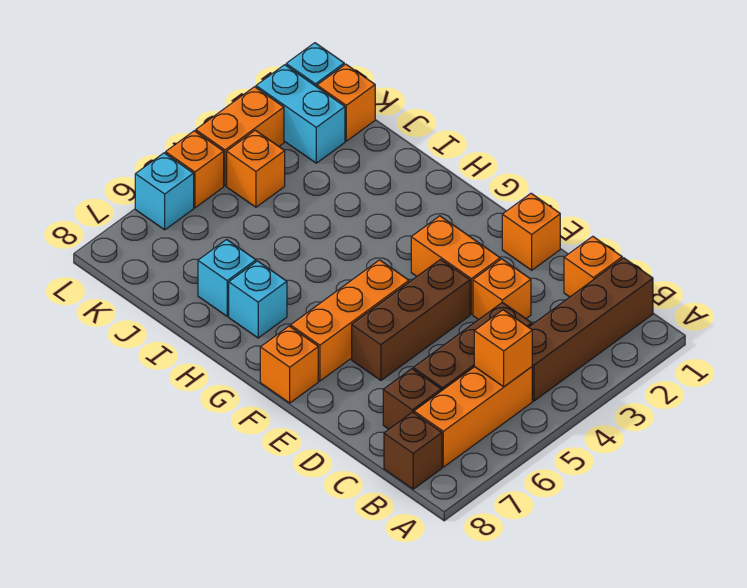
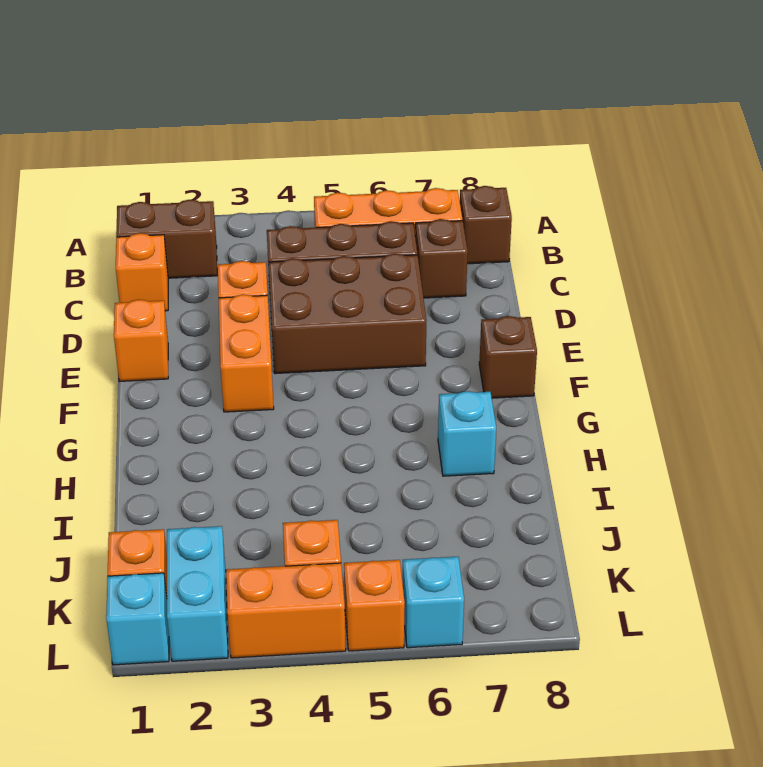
brown brick B1:B4 level 1 -> brown brick B1:B2 level 1
orange brick B5 level 2 -> none
brown brick E4:E6 level 1 -> brown brick D4:E6 level 1
orange brick F5:F7 level 1 -> none
orange brick F8 level 1 -> brown brick F8 level 1
cyan brick I7 level 1 -> none

